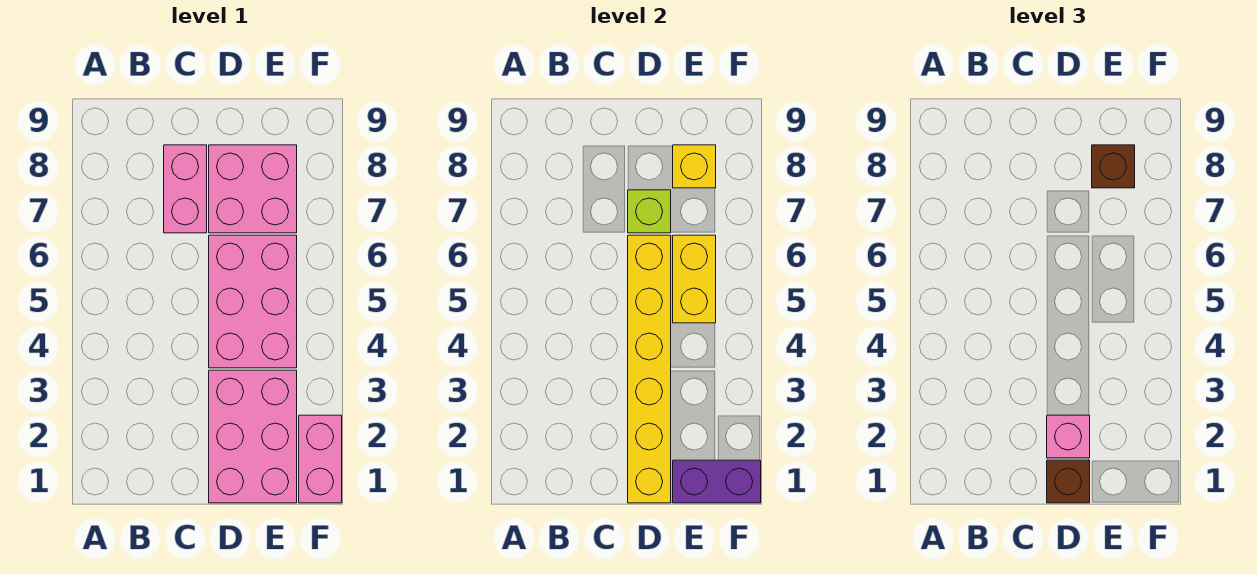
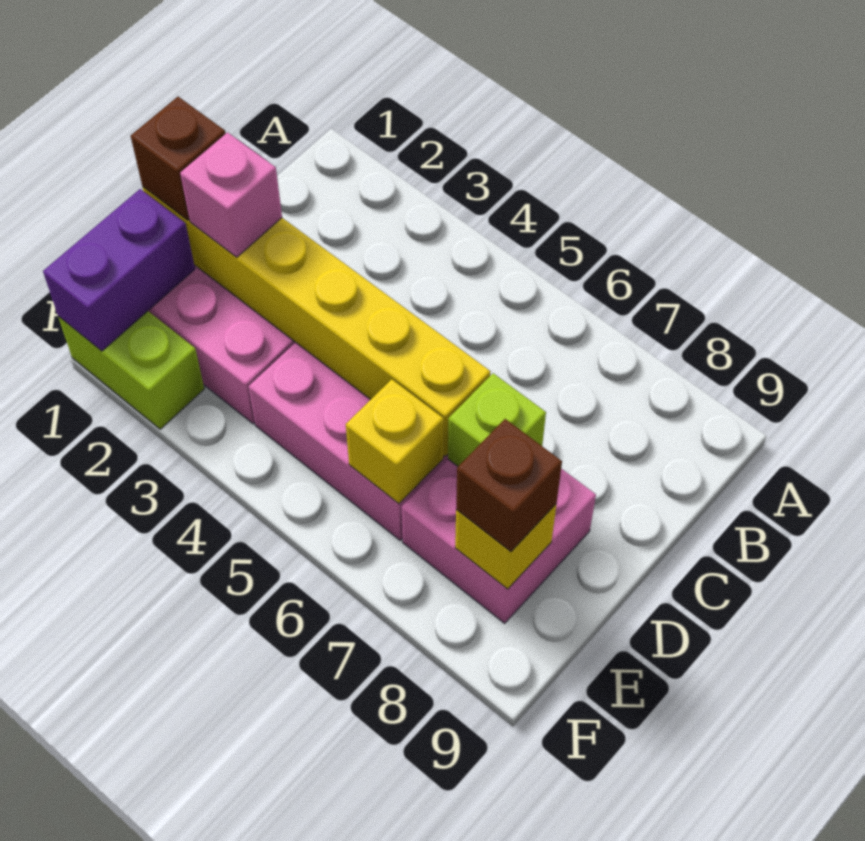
pink brick C7:C8 level 1 -> none
yellow brick E5:E6 level 2 -> yellow brick E6 level 2
pink brick F1:F2 level 1 -> lime brick F1:F2 level 1

